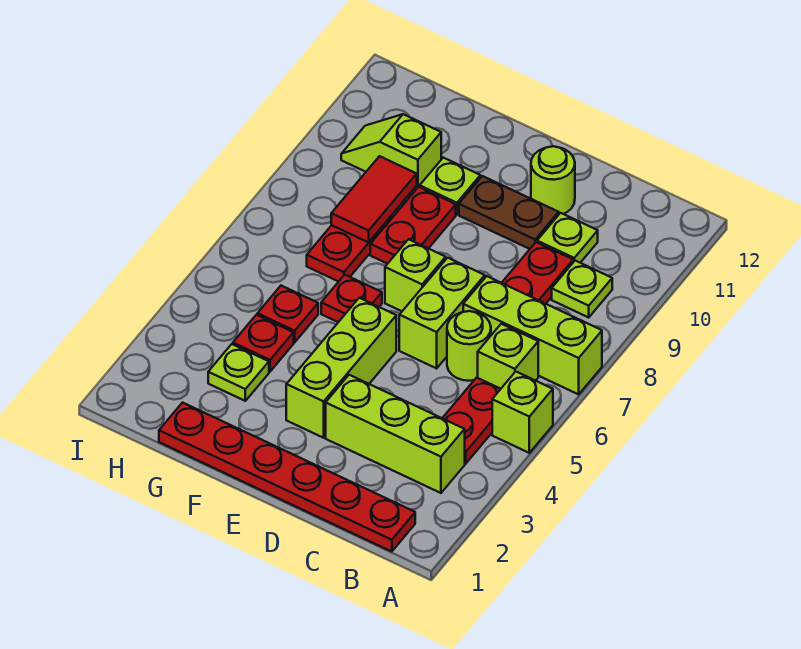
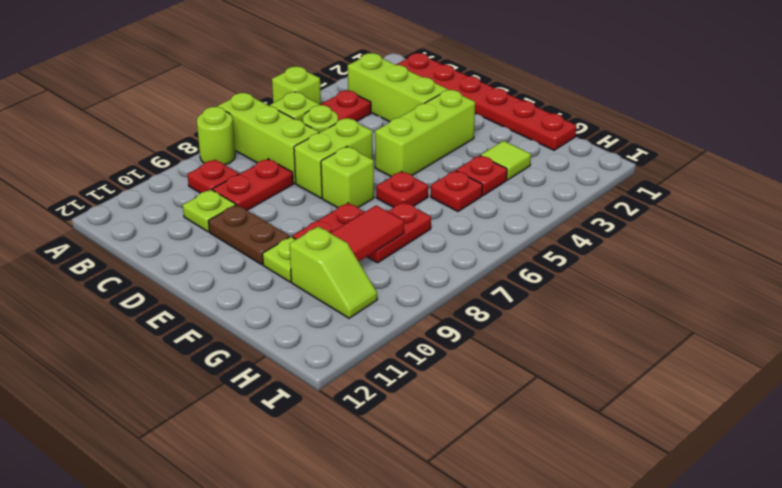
lime plate B9 level 1 -> red plate B9 level 1
lime round brick D11 level 1 -> lime round brick A8 level 1
lime plate G3 level 1 -> lime tile G3 level 1

